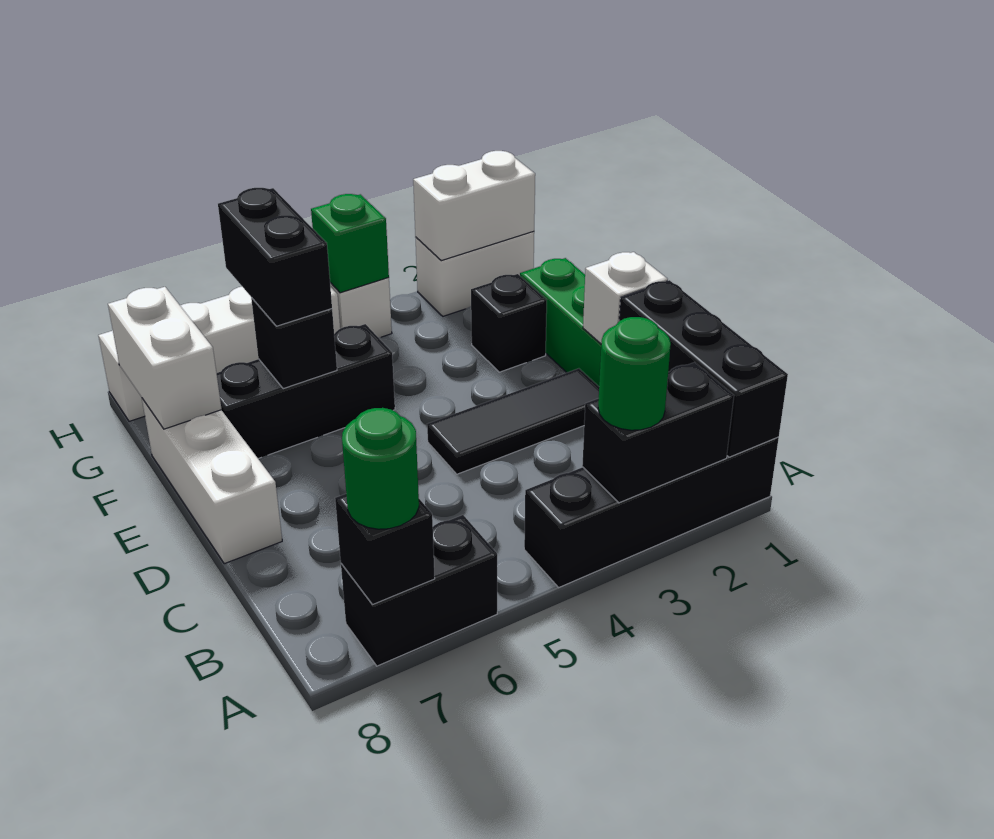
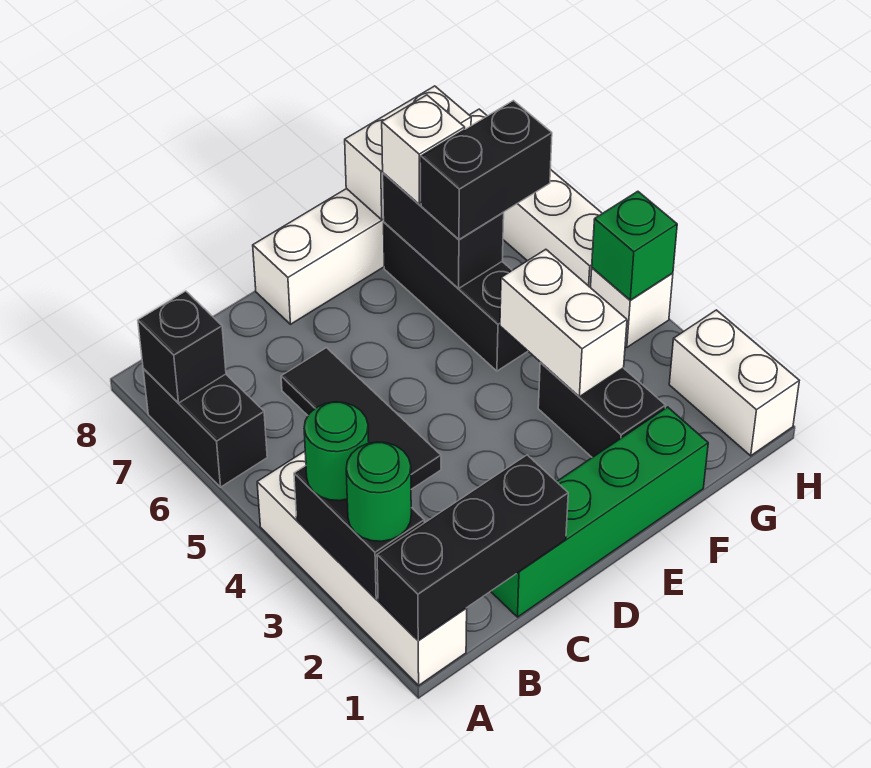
black brick A1:A4 level 1 -> white brick A1:A4 level 1
green round brick A7 level 3 -> green round brick A2 level 3
white brick D1 level 2 -> white brick F7 level 3
black tile D2:D4 level 1 -> black tile C4:C6 level 1
black brick F2 level 1 -> black brick F2:F3 level 1
black brick F6 level 2 -> black brick F6:F7 level 2
white brick H1:H2 level 2 -> white brick F3:F4 level 2

